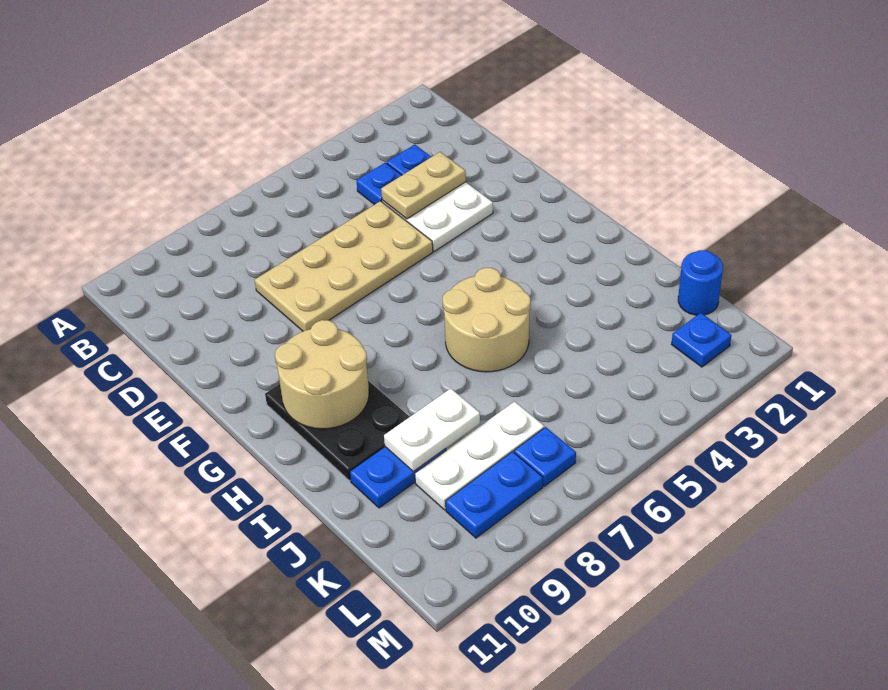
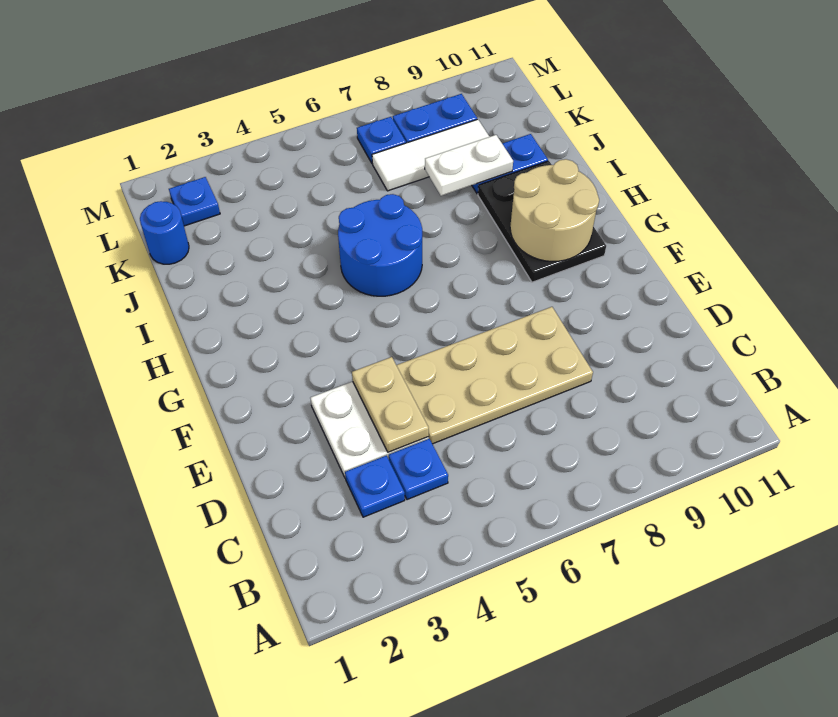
tan plate D3:D4 level 2 -> tan plate D4:E4 level 2
tan round brick H5:I6 level 1 -> blue round brick H5:I6 level 1
white plate K7:K9 level 1 -> white tile K7:K9 level 1

